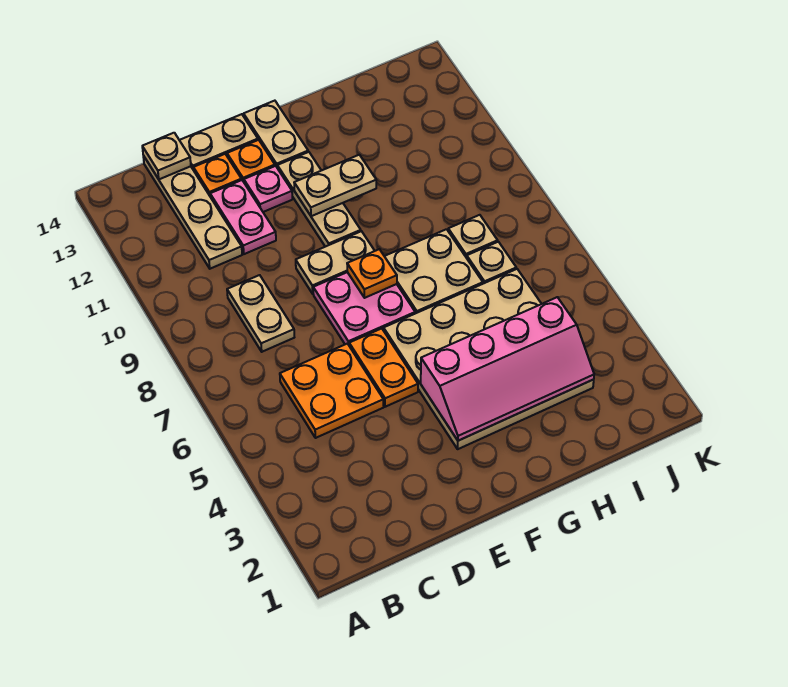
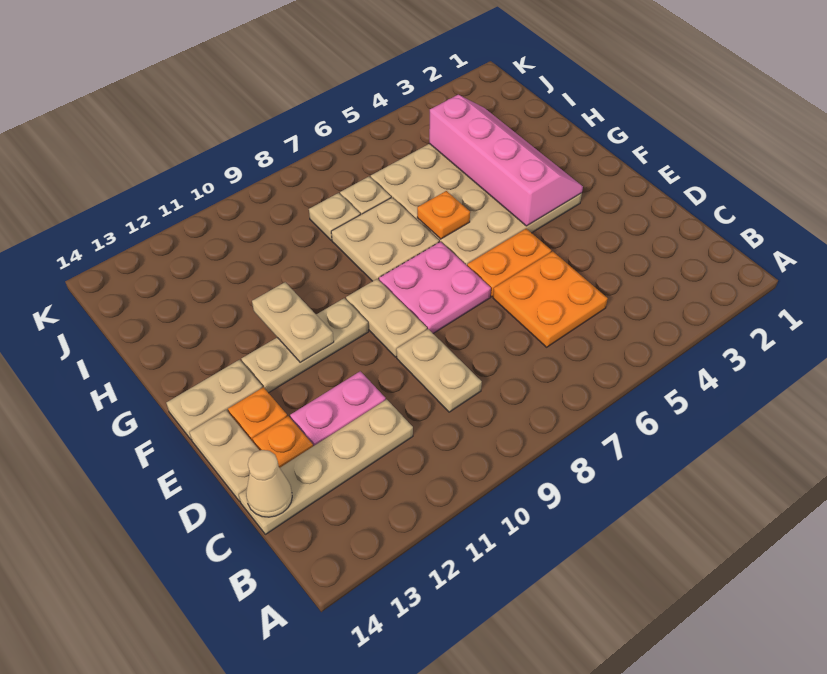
tan plate C8:C9 level 1 -> tan plate C9:D9 level 1
tan plate C14 level 2 -> tan cone C14 level 2
pink plate E12 level 1 -> none
orange plate F8 level 2 -> orange plate G6 level 2

